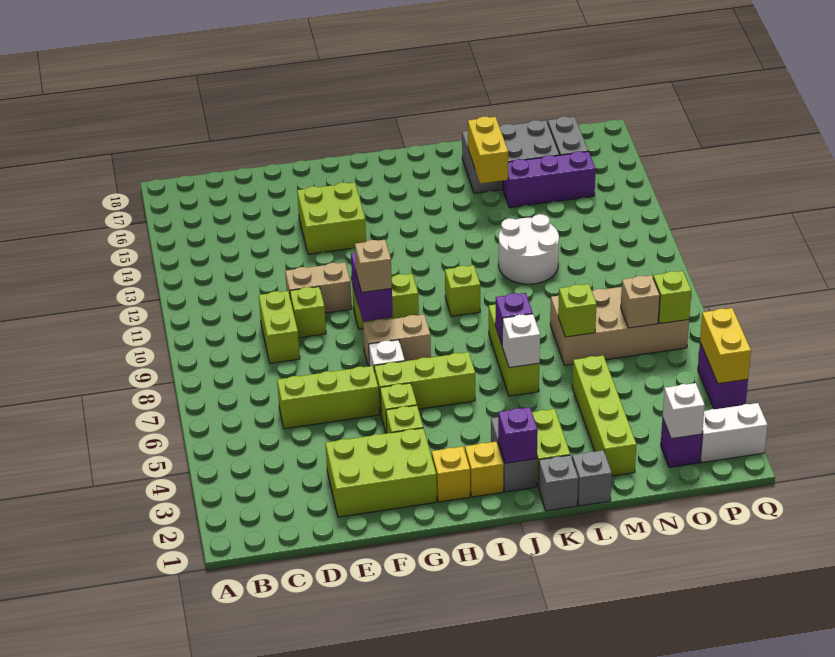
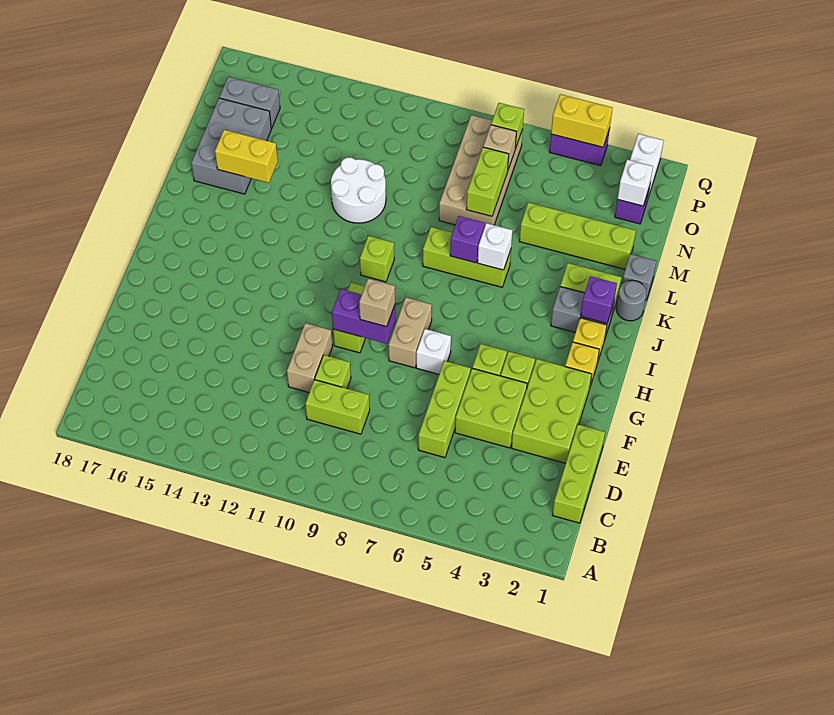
lime brick F14:G15 level 1 -> lime brick E4:F5 level 1
lime brick G6:I6 level 1 -> lime brick C1:E1 level 1
grey brick K1 level 1 -> grey round brick K1 level 1
lime brick M7 level 2 -> lime brick M7:N7 level 2
purple brick M15:O15 level 1 -> none

